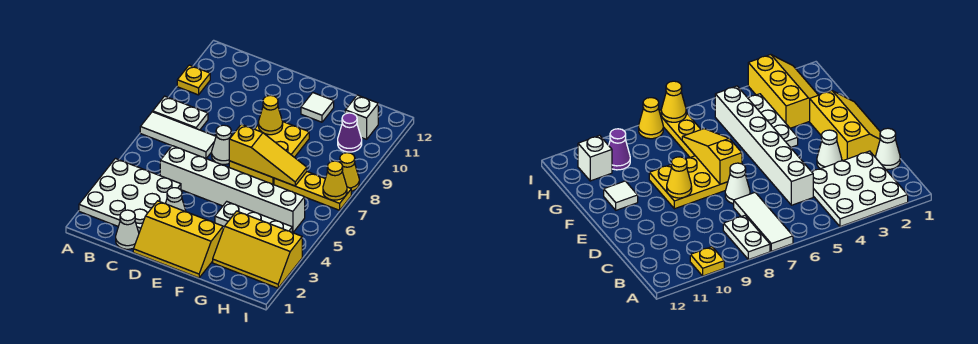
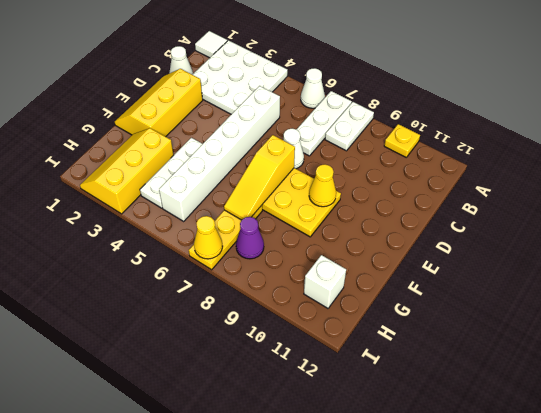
white tile A7:C7 level 1 -> white plate A7:C7 level 1
white cone D3 level 1 -> white cone A6 level 1
white tile F11 level 1 -> white tile A1 level 1
purple cone H10 level 1 -> purple cone H8 level 1
yellow cone I8 level 1 -> none

